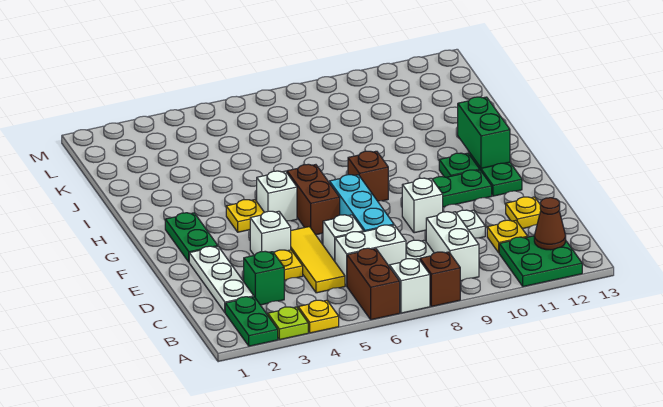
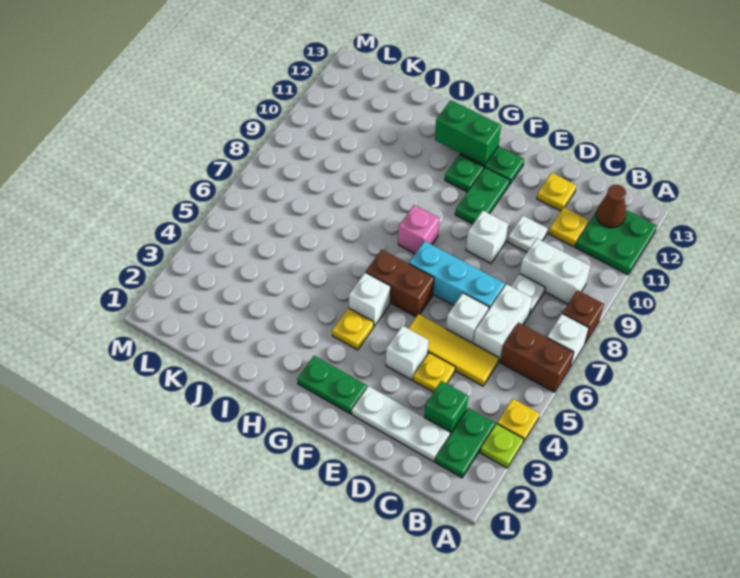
green plate A2:B2 level 1 -> green plate B2:B3 level 1
brown brick G8 level 1 -> pink brick G8 level 1

